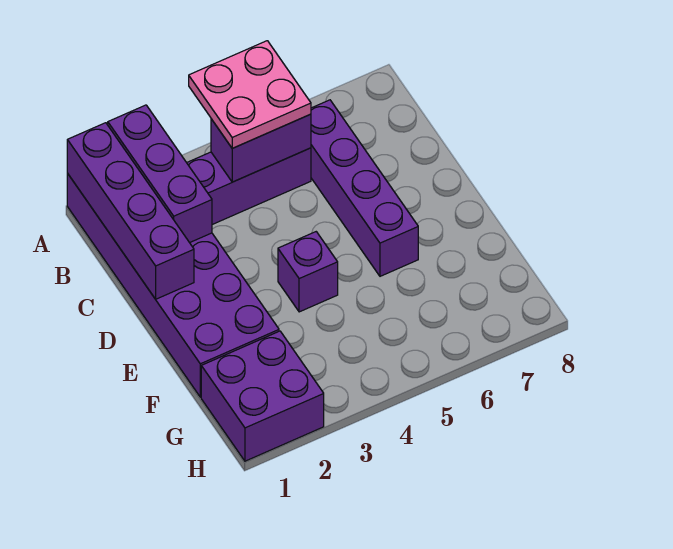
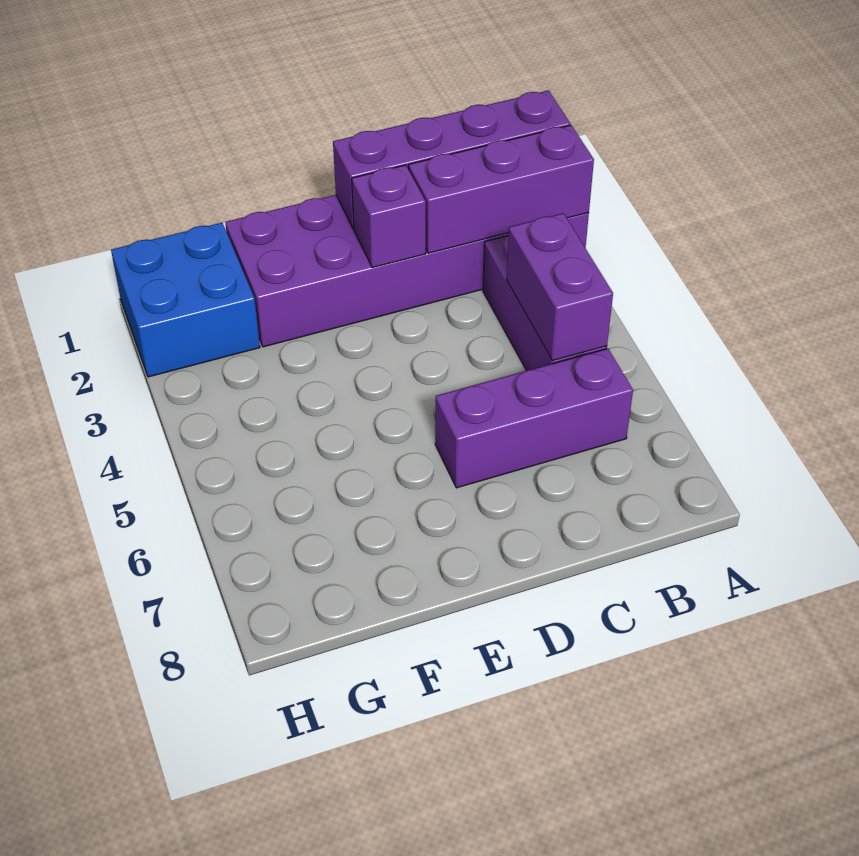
pink plate A4:B5 level 3 -> none
purple brick B6:E6 level 1 -> purple brick B6:D6 level 1
purple brick E4 level 1 -> purple brick D2 level 2
purple brick G1:H2 level 1 -> blue brick G1:H2 level 1

